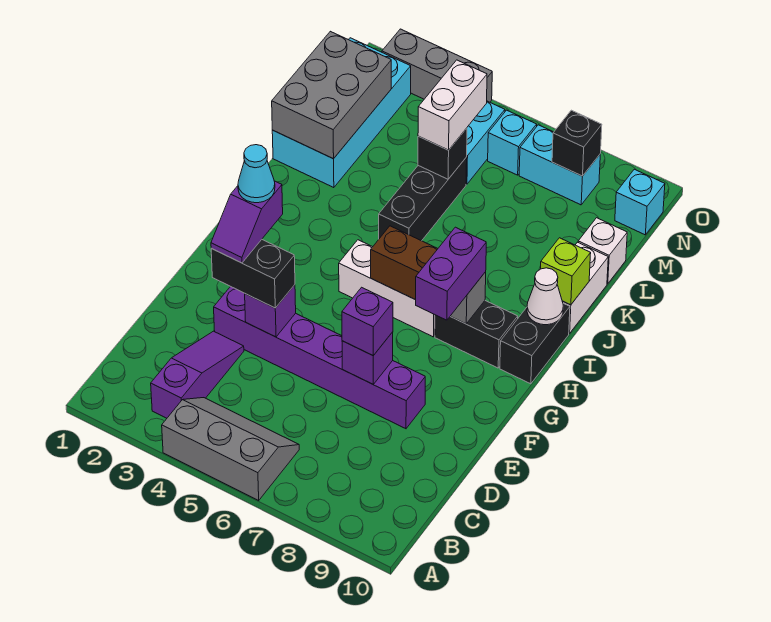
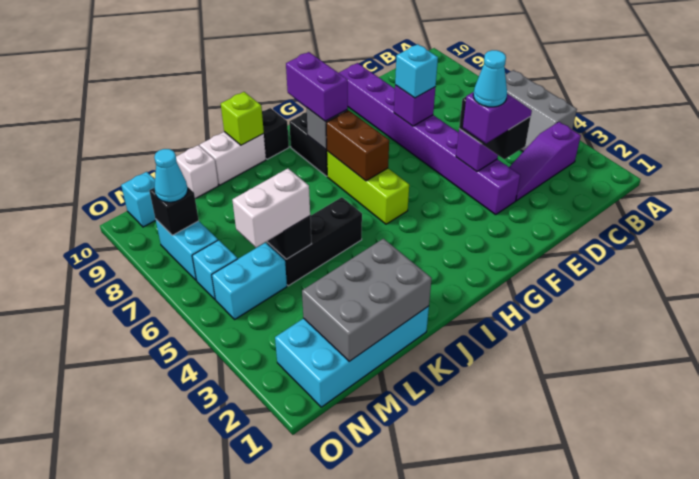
purple brick E3:E8 level 1 -> purple brick E3:E10 level 1
purple brick E7 level 3 -> cyan brick E7 level 3
purple brick G8:H8 level 3 -> purple brick H8:H9 level 3
white brick H5:H7 level 1 -> lime brick H5:H7 level 1
black brick H10:I10 level 1 -> black brick I10 level 1
white cone I10 level 2 -> none
none -> cyan cone N8 level 3
grey brick O2:O4 level 1 -> none

